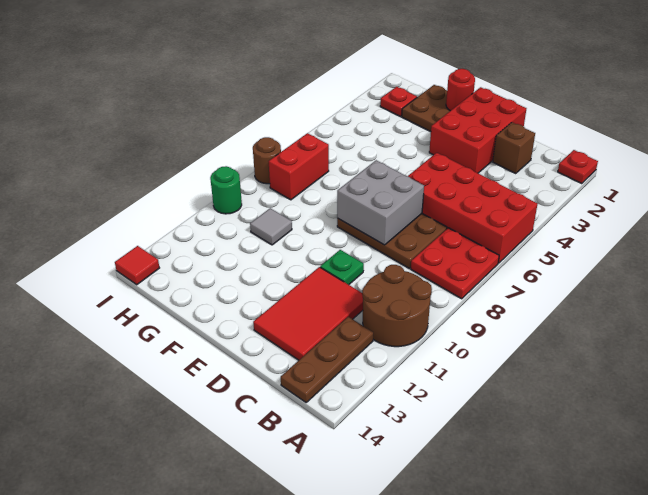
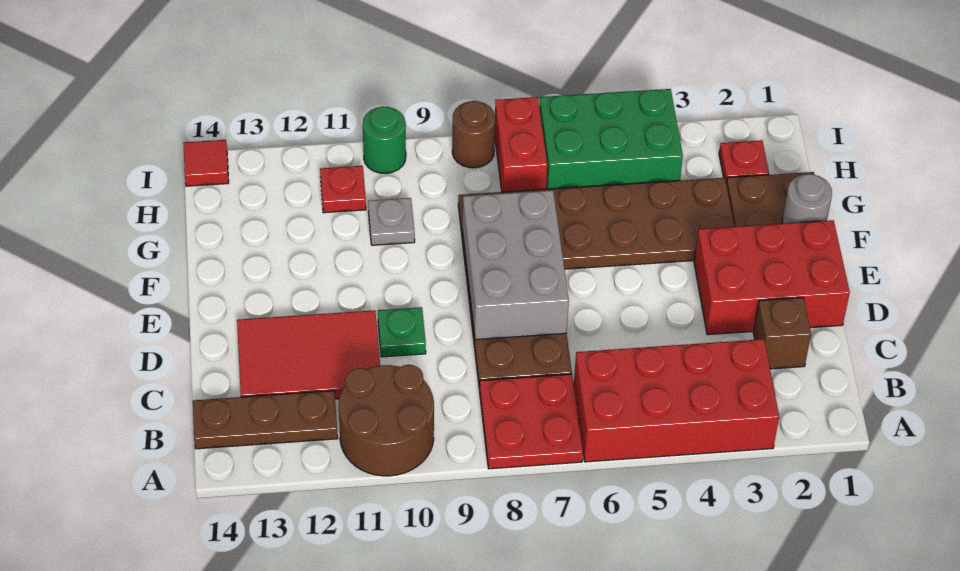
red plate A1 level 1 -> red plate H11 level 1
red brick A5:D6 level 1 -> red brick A3:B6 level 1
grey brick D7:E8 level 2 -> grey brick D7:F8 level 2
red round brick F1 level 2 -> grey round brick F1 level 2
none -> brown plate F3:G8 level 1
grey tile G10 level 1 -> grey plate G10 level 1
none -> green brick H4:I6 level 1
red brick H7:H8 level 1 -> red brick H7:I7 level 1

